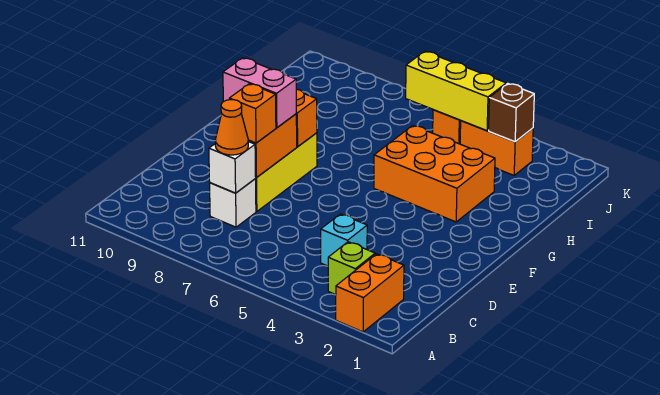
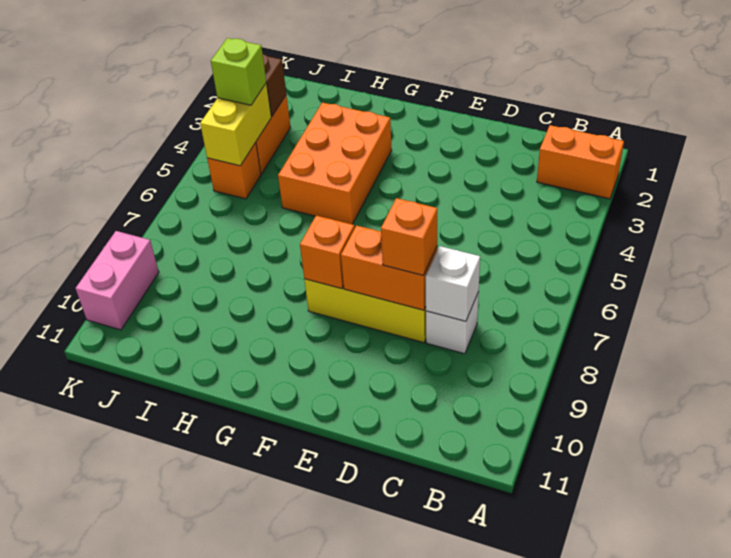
lime brick B3 level 1 -> lime brick J4 level 3
cyan brick C4 level 1 -> none
orange cone C8 level 3 -> none
pink brick E8:E9 level 3 -> pink brick K9:K10 level 1
yellow brick J4:J6 level 2 -> yellow brick J4:J5 level 2

